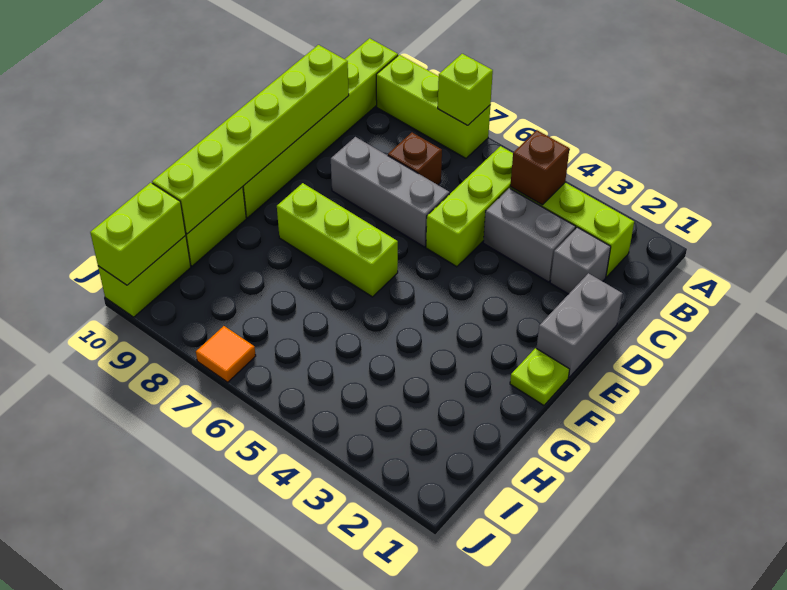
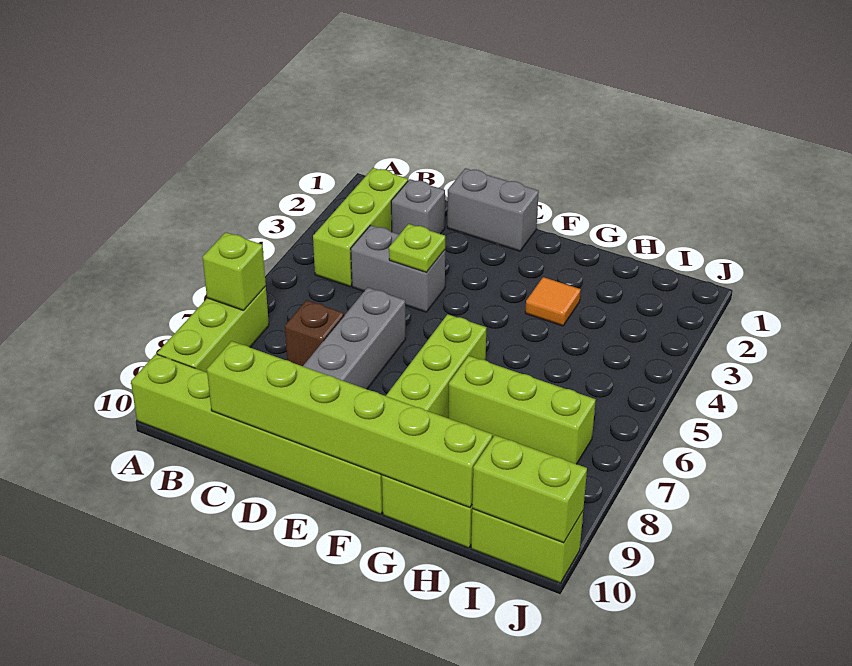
brown brick B4 level 2 -> none
lime brick B5:D5 level 1 -> lime brick G7:I7 level 1
grey brick C3:C4 level 1 -> grey brick C4:D4 level 1
lime plate F1 level 1 -> lime plate D4 level 2
orange tile J7 level 1 -> orange tile G3 level 1

